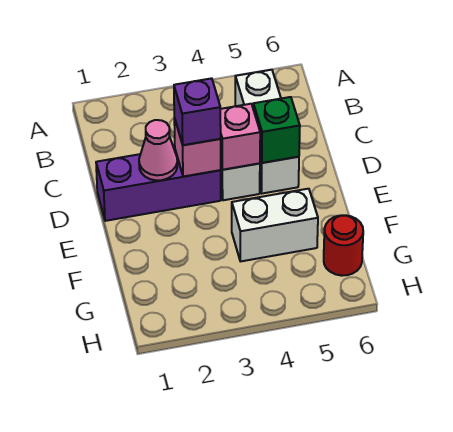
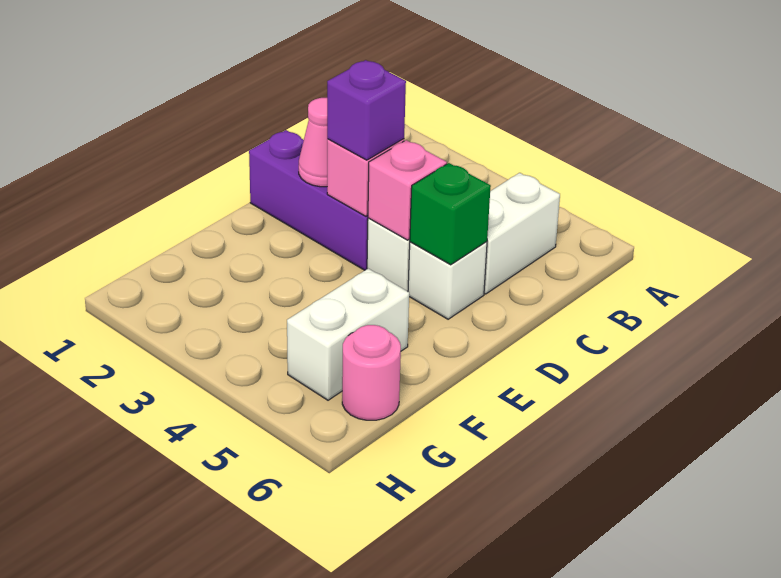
white brick F4:F5 level 1 -> white brick F5:G5 level 1
red round brick G6 level 1 -> pink round brick G6 level 1

